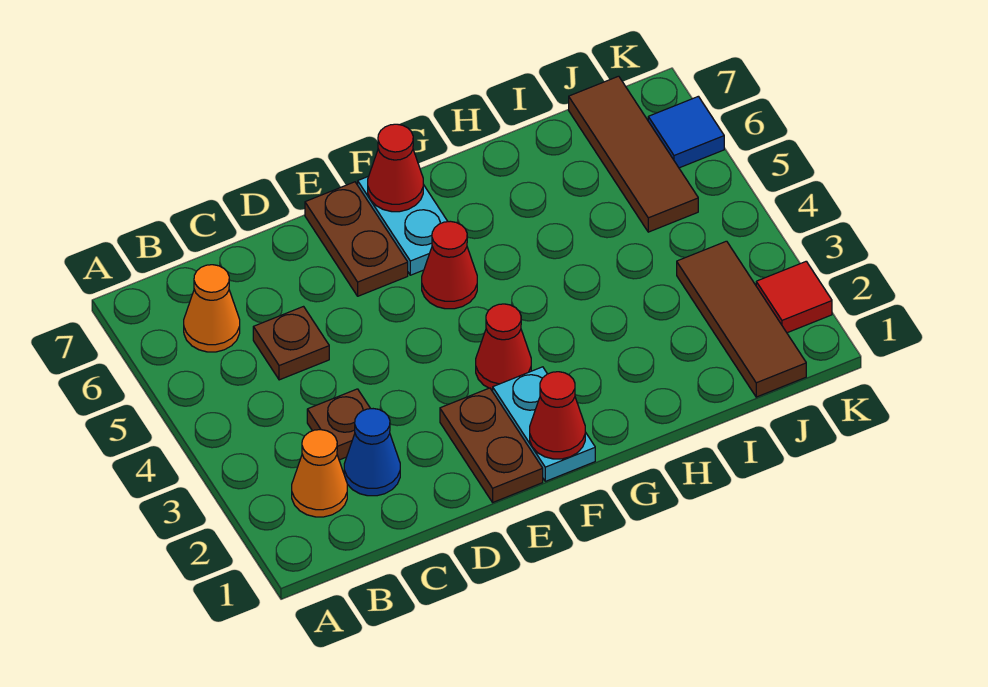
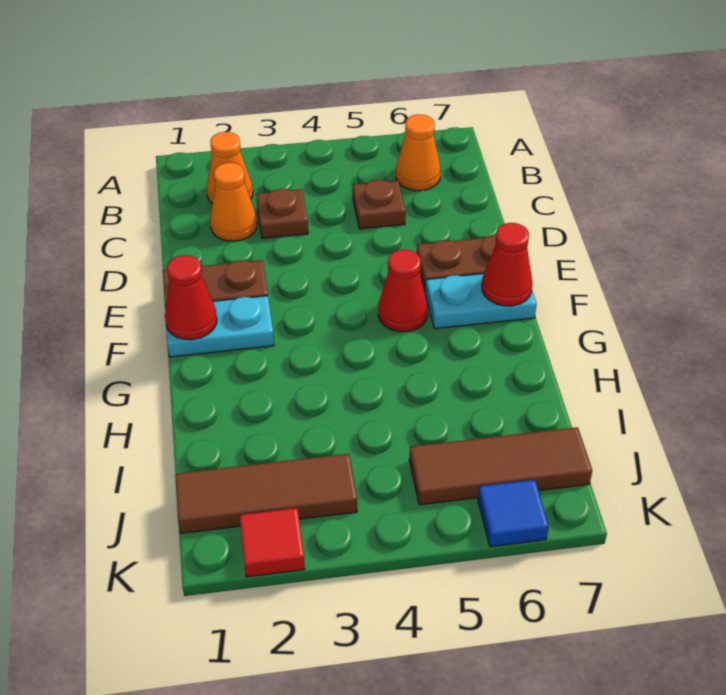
blue cone C2 level 1 -> orange cone C2 level 1
red cone F3 level 1 -> none

